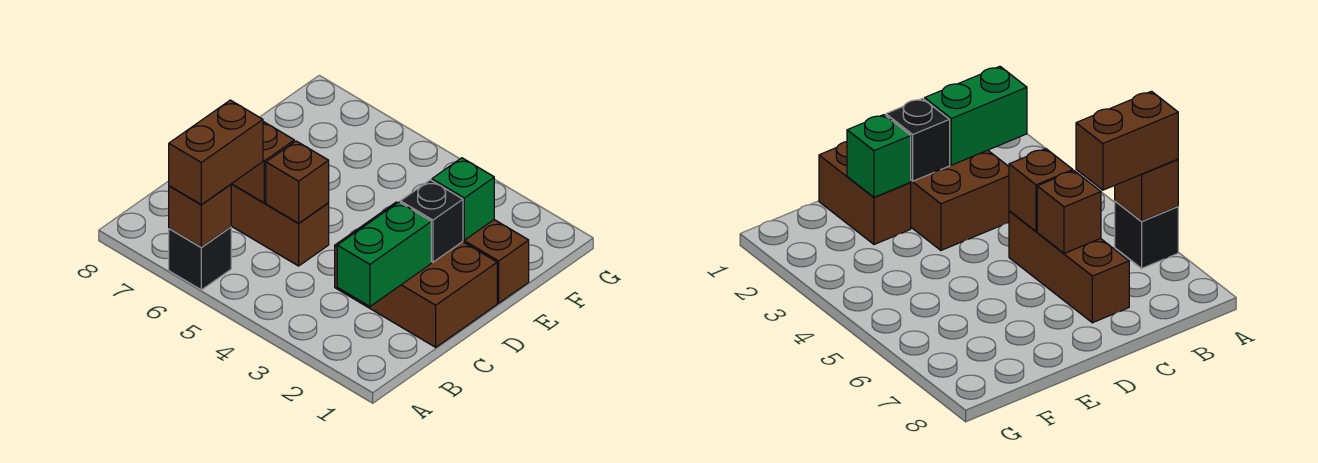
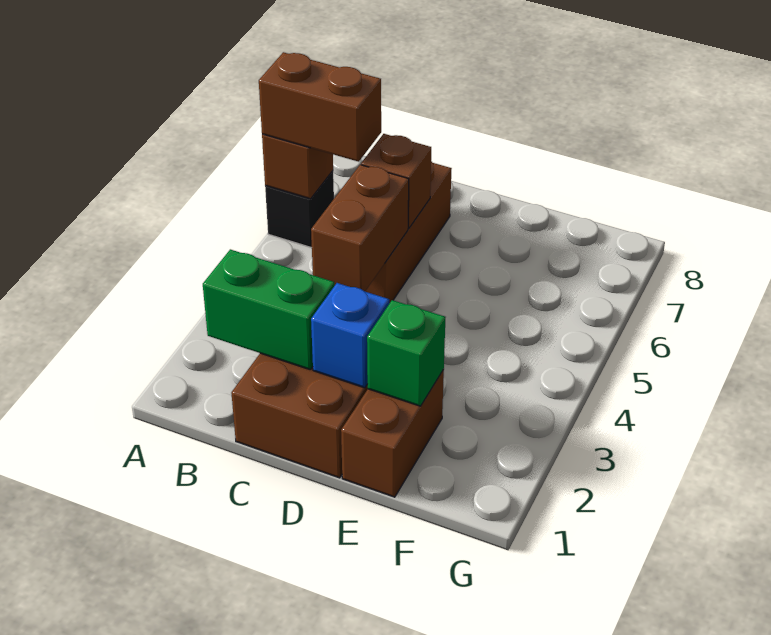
brown brick C5 level 2 -> brown brick C4:C5 level 2
black brick D2 level 2 -> blue brick D2 level 2

